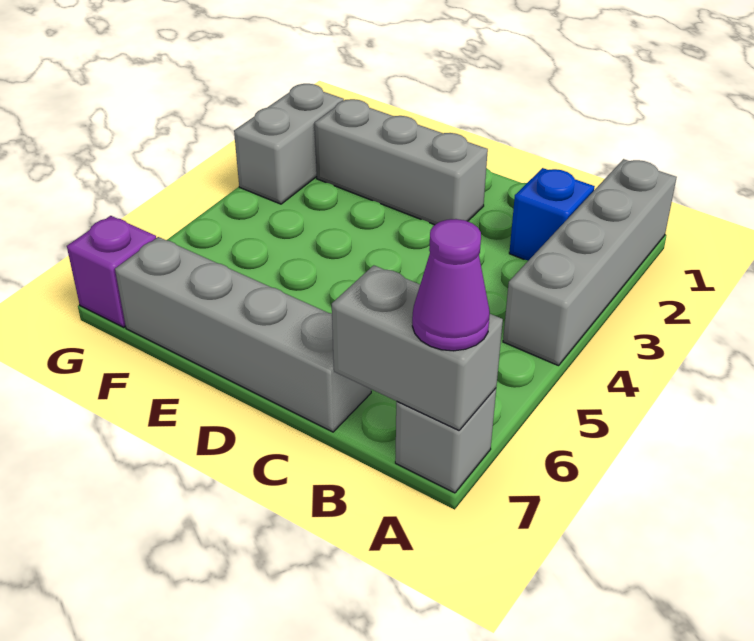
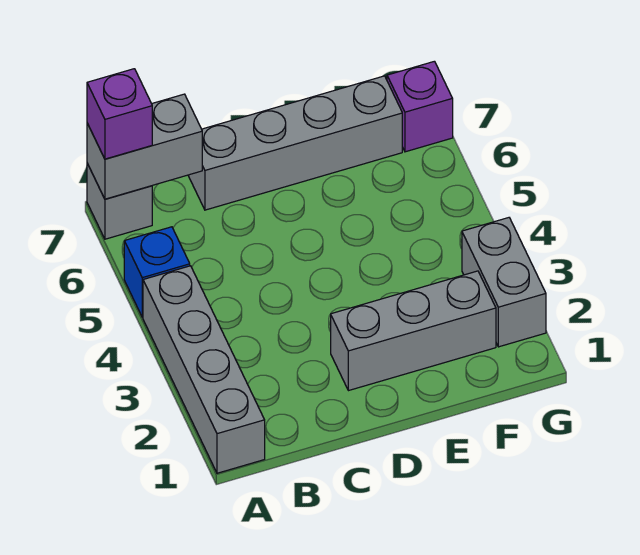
purple cone A7 level 3 -> purple brick A7 level 3
blue brick B2 level 1 -> blue brick A5 level 1

